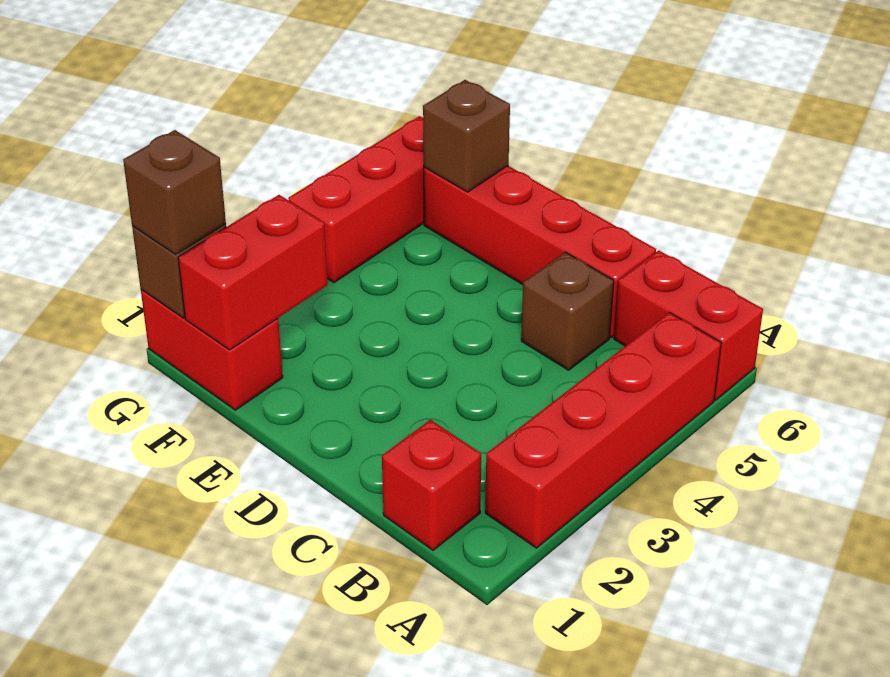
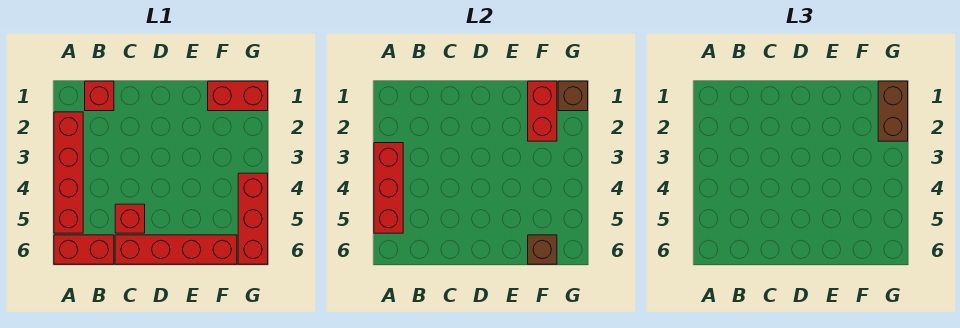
none -> red brick A3:A5 level 2
brown brick C5 level 1 -> red brick C5 level 1
brown brick G1 level 3 -> brown brick G1:G2 level 3

